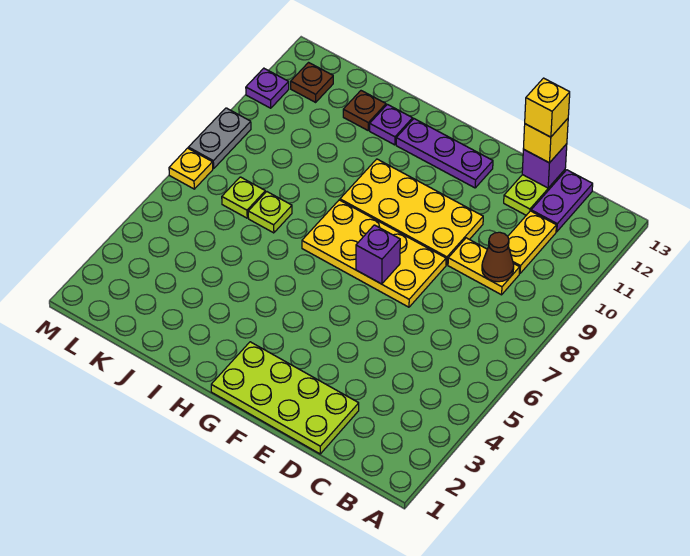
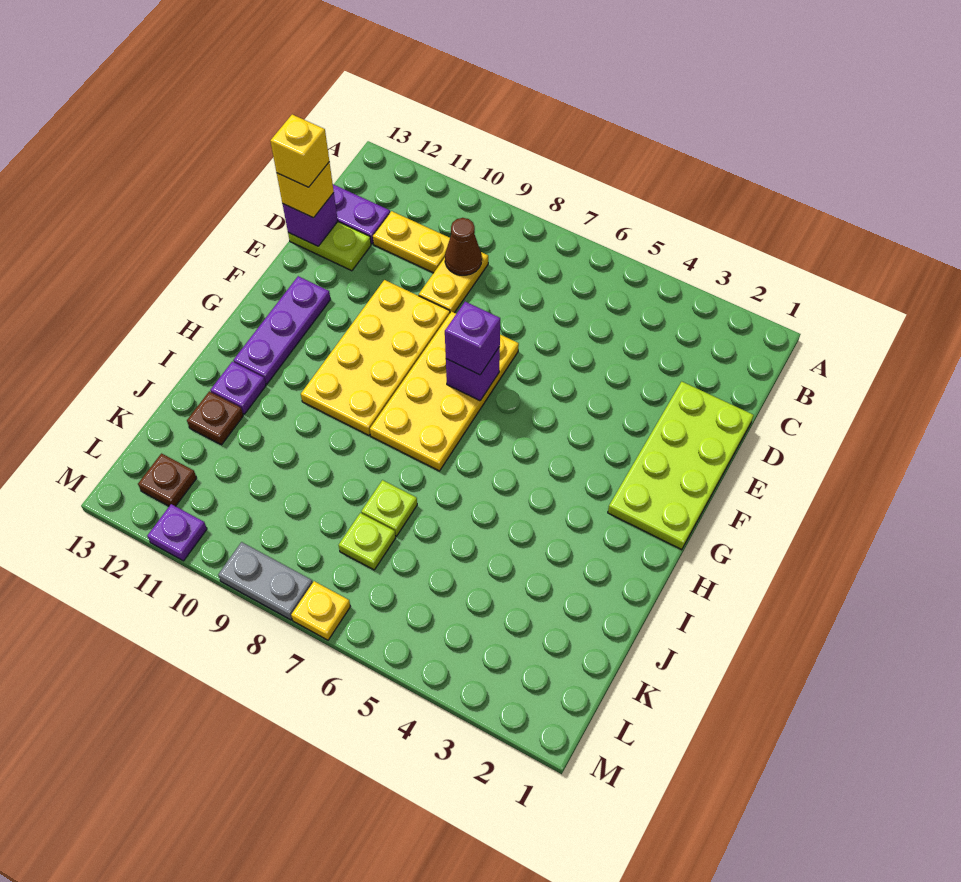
none -> purple brick F7 level 3

